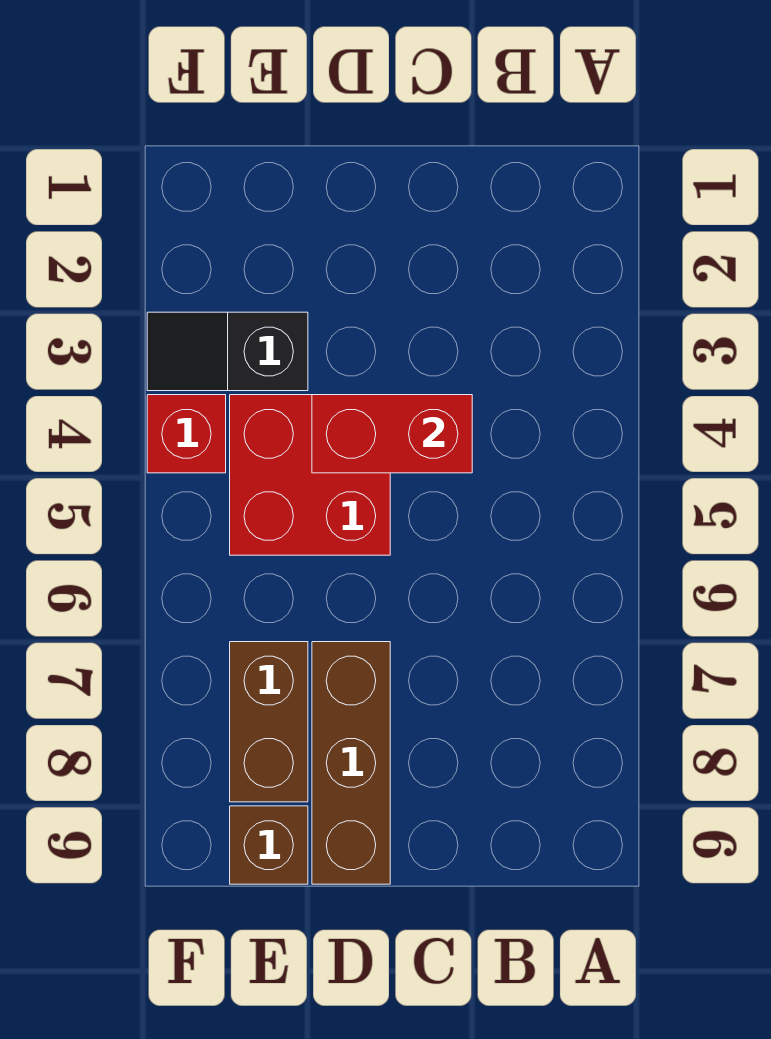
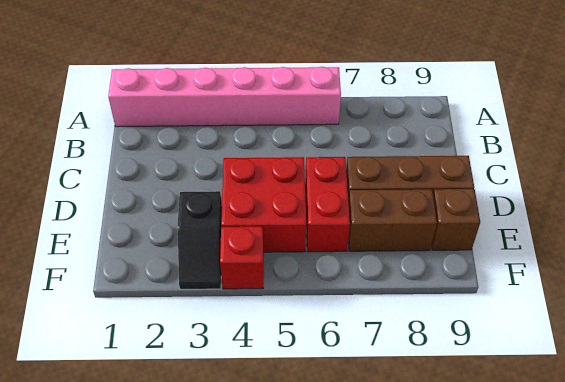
none -> pink brick A1:A6 level 1
red brick C4:D4 level 2 -> red brick D6:E6 level 1

